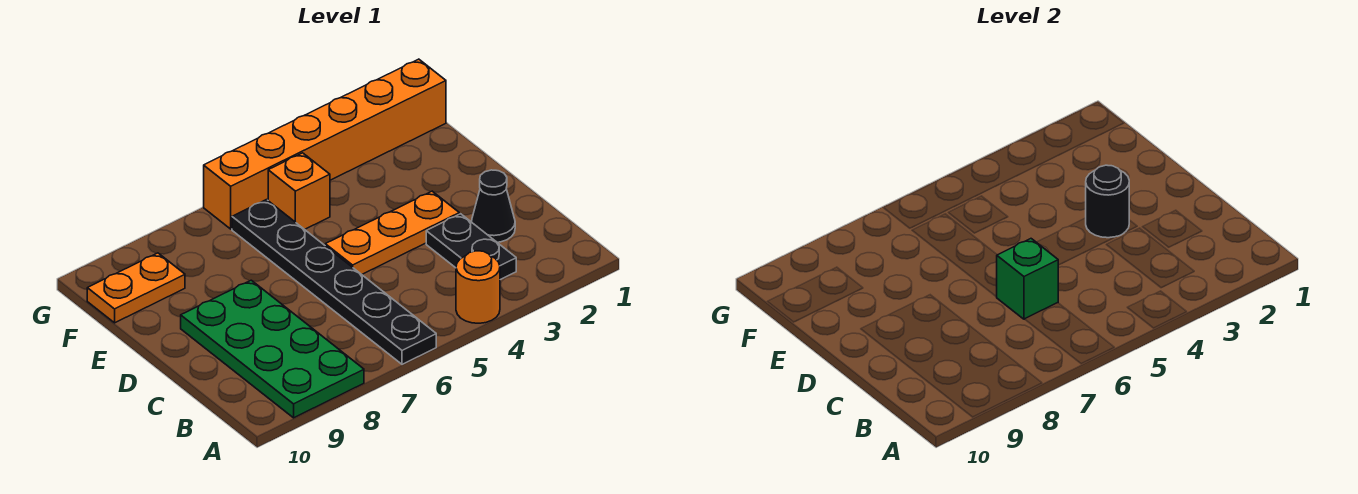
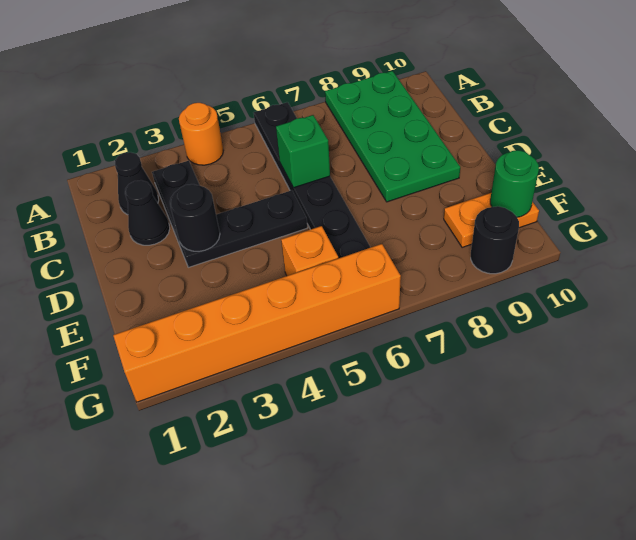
none -> black cone B2 level 1
orange plate D3:D5 level 1 -> black plate D3:D5 level 1
none -> green round brick F10 level 2
none -> black round brick G9 level 1

